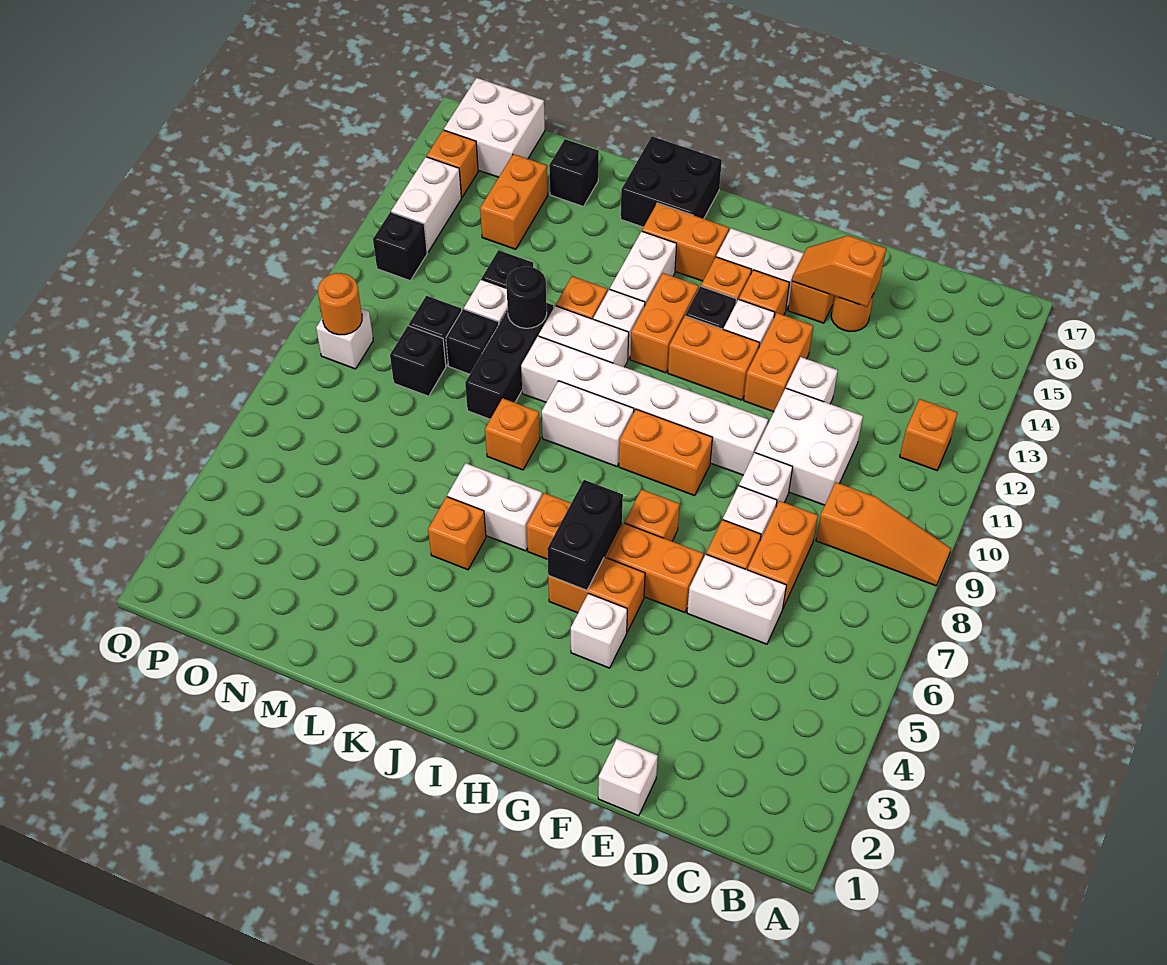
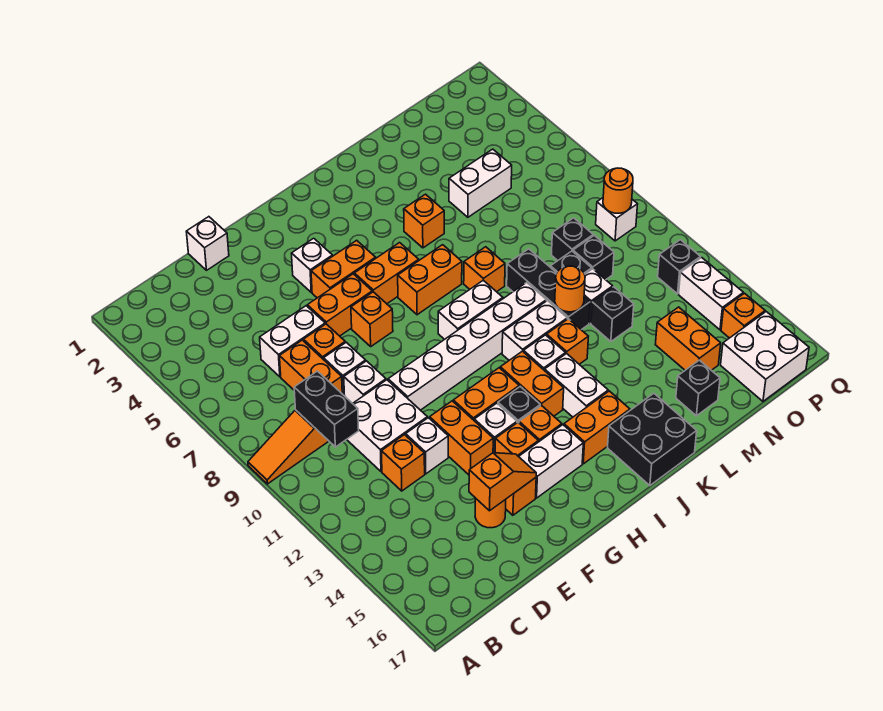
orange brick B12 level 1 -> orange brick D12 level 1
orange brick G9:H9 level 1 -> orange brick I7:J7 level 1
black brick H5:H6 level 2 -> black brick C9:C10 level 2
white brick J6:K6 level 1 -> white brick M5:N5 level 1
black round brick L11 level 2 -> orange round brick L11 level 2

